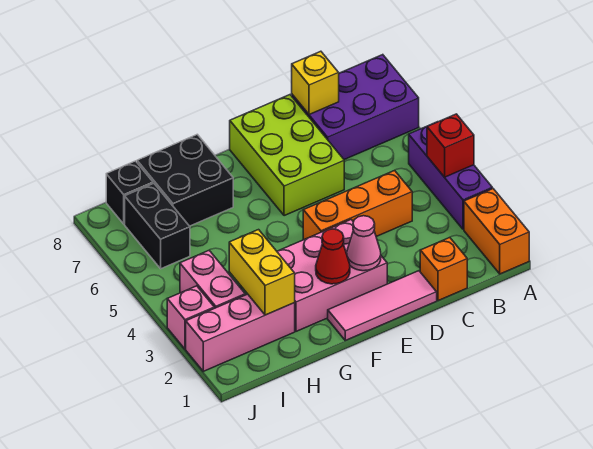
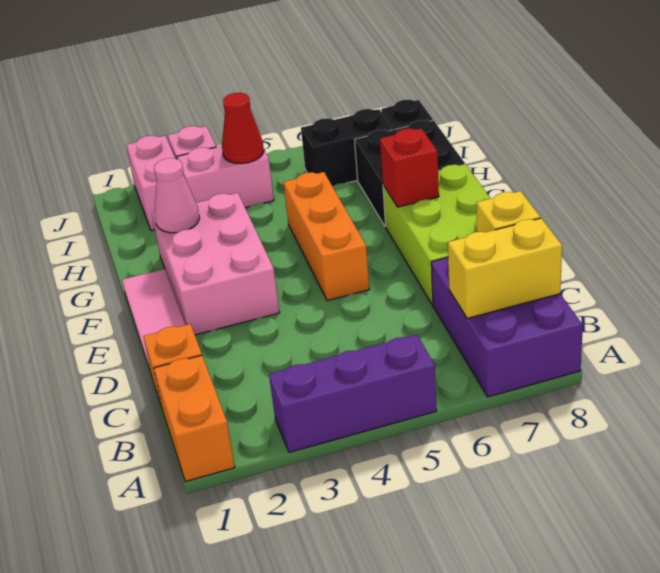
orange brick A1:A2 level 1 -> orange brick A1:B1 level 1
red brick A4 level 2 -> red brick F7 level 2
orange brick C4:E4 level 1 -> orange brick E5:G5 level 1
lime brick D6:E8 level 1 -> lime brick D7:F8 level 1
pink cone E2 level 2 -> pink cone G2 level 2
red cone F2 level 2 -> red cone I4 level 2
pink brick H2:J2 level 1 -> pink brick I2:J2 level 1
yellow brick H2:H3 level 2 -> yellow brick B7:B8 level 2

